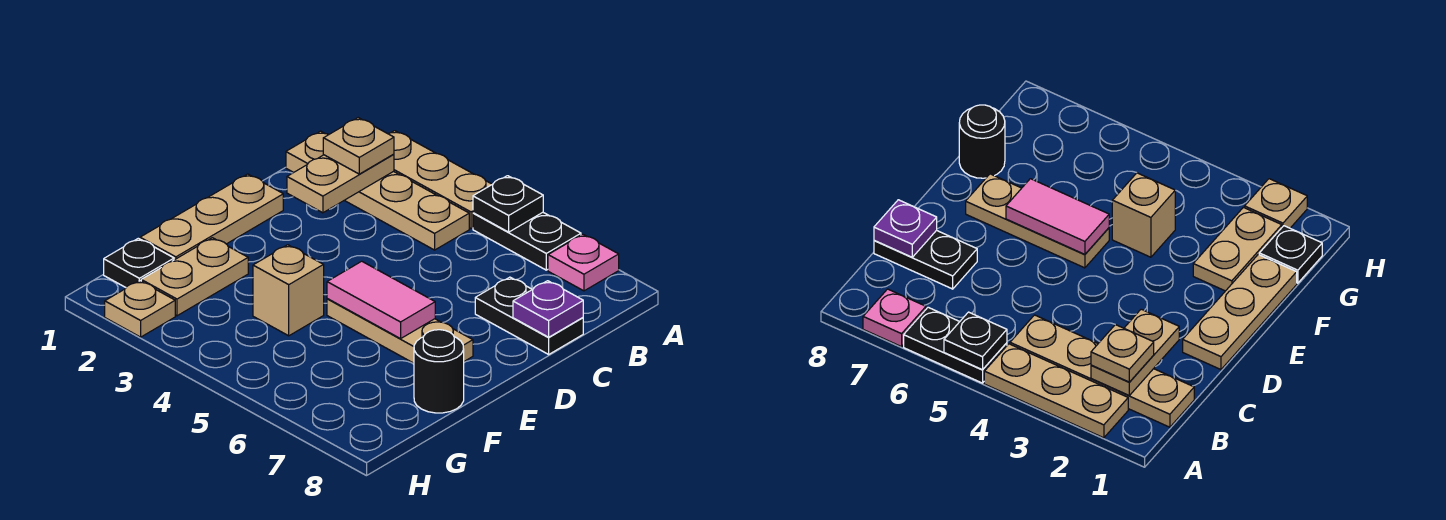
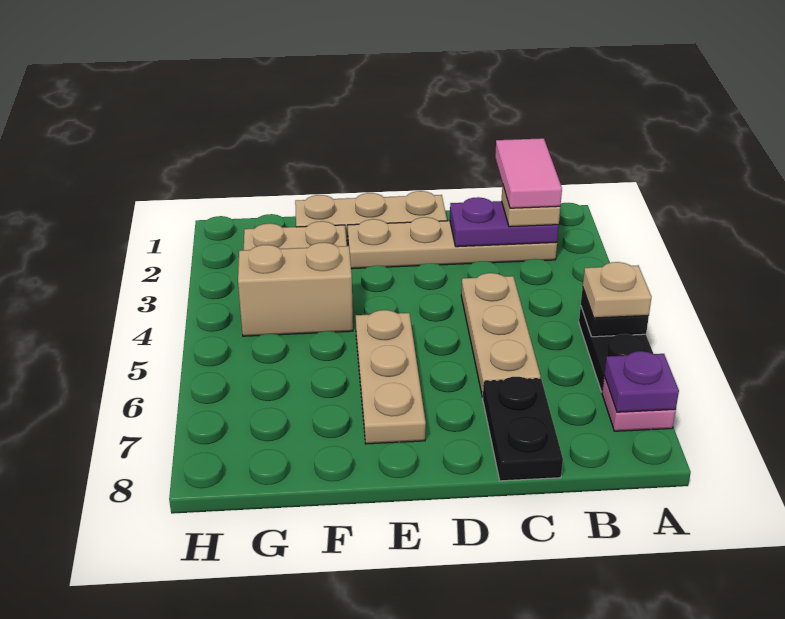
tan plate A2:A4 level 1 -> tan plate C4:C6 level 1
tan plate B1:B4 level 1 -> tan plate B2:E2 level 1
tan plate B2:C2 level 2 -> purple plate B2:C2 level 2
purple plate C8 level 2 -> purple plate A7 level 2
pink tile E5:E6 level 2 -> pink tile B1:B2 level 4
tan brick F4 level 1 -> tan brick F4:G4 level 1
black round brick F8 level 1 -> none
black plate G1 level 1 -> none
tan plate H2 level 1 -> tan plate A5 level 3

